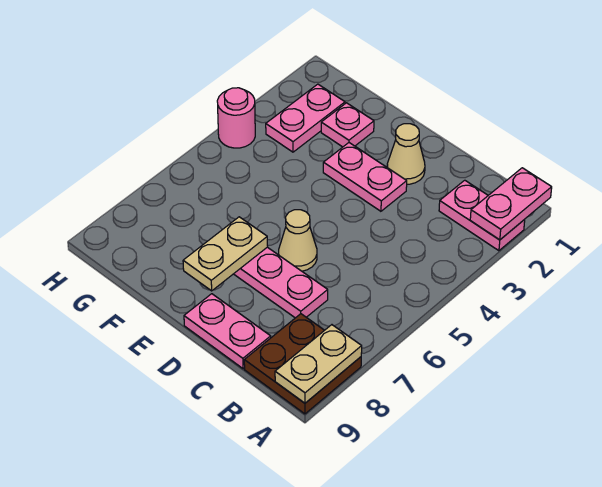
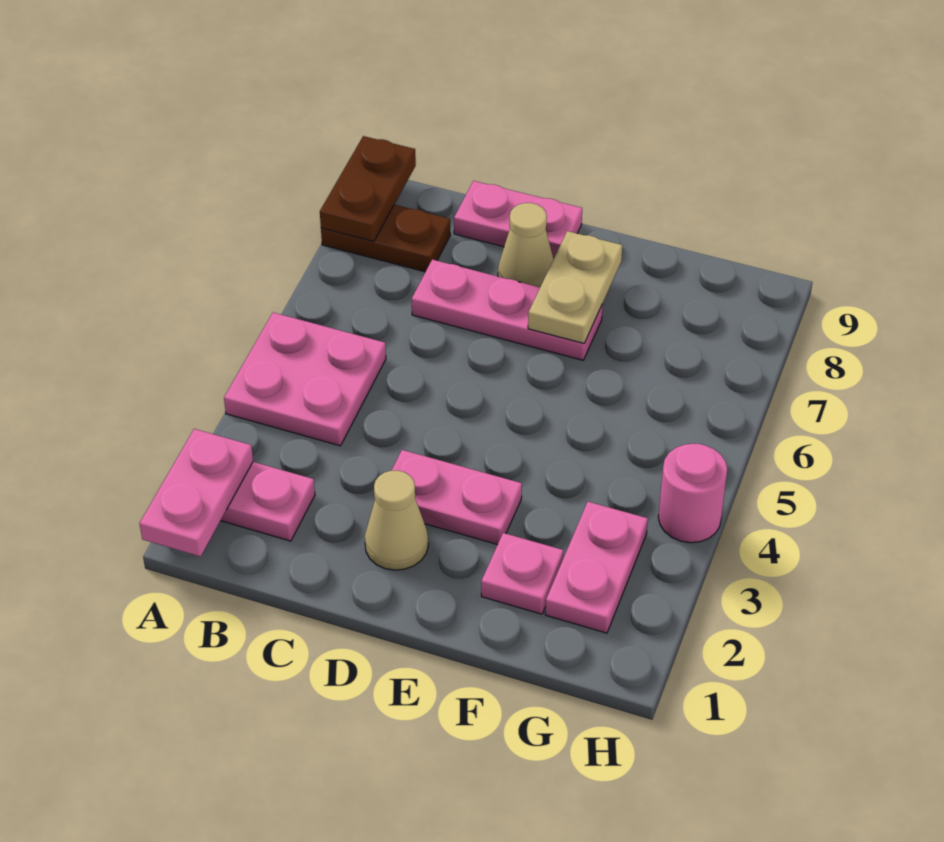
none -> pink plate A4:B5 level 1
brown plate A8:B9 level 1 -> brown plate A8:B8 level 1
tan plate A8:A9 level 2 -> brown plate A8:A9 level 2
tan cone D6 level 1 -> tan cone D8 level 1

